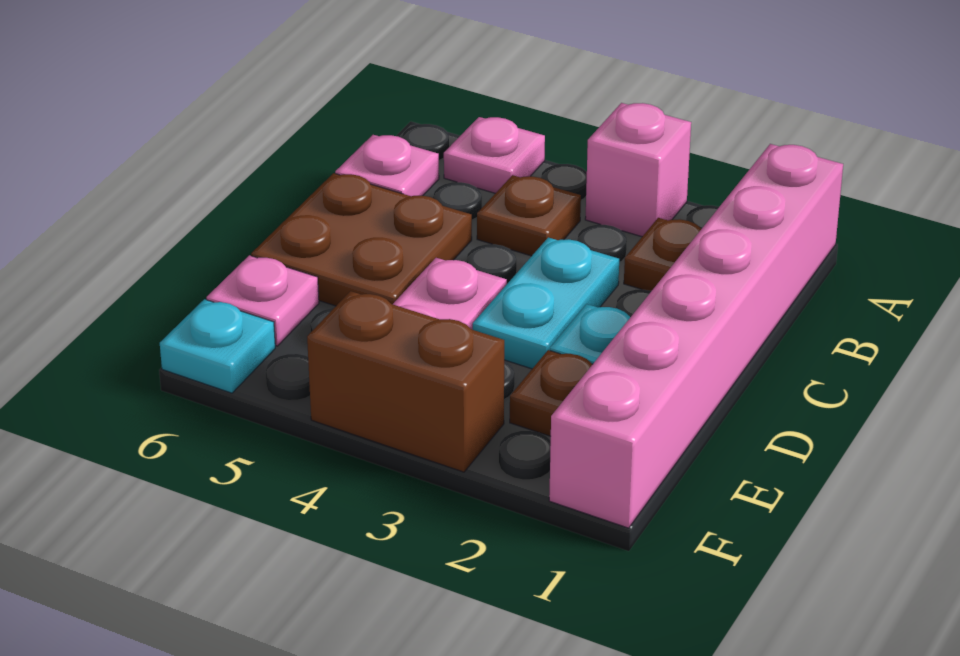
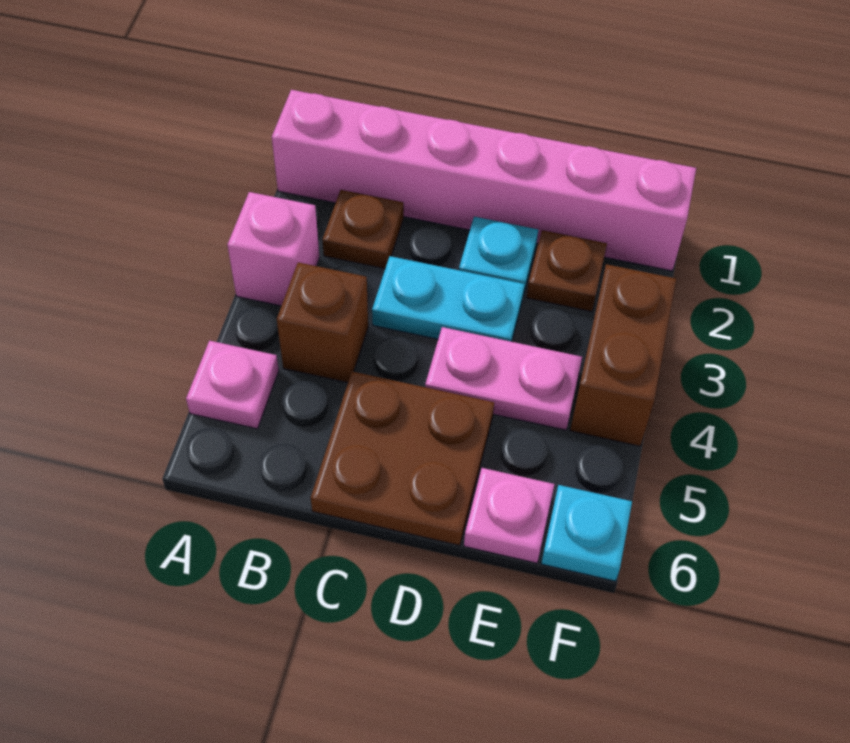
brown plate B4 level 1 -> brown brick B4 level 1
pink plate B6 level 1 -> none

